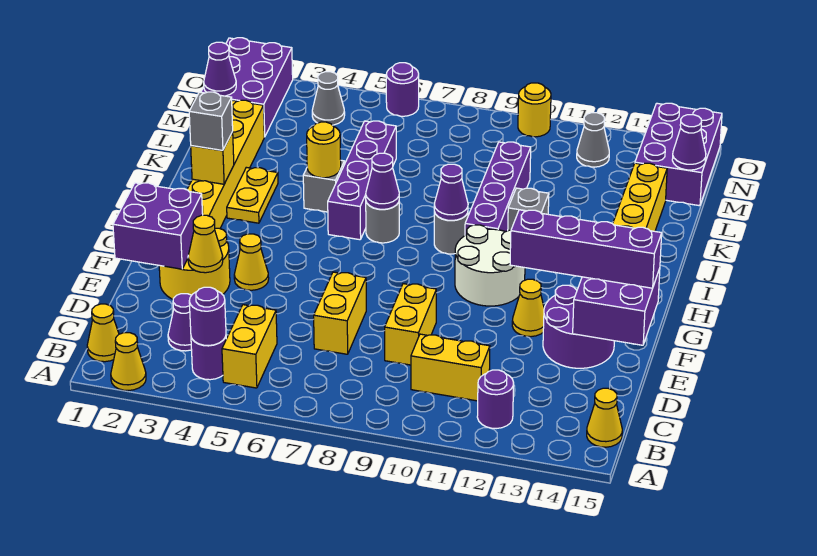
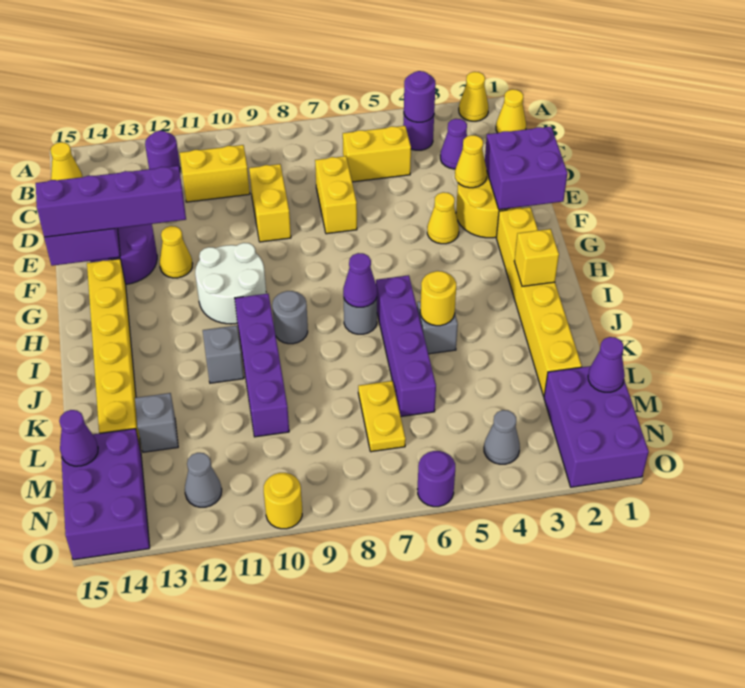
yellow brick B5:C5 level 1 -> yellow brick C5:C6 level 1
grey brick I2 level 3 -> grey brick L13 level 1
yellow plate I3:J3 level 1 -> yellow plate L7:M7 level 1
purple cone I9 level 2 -> none

